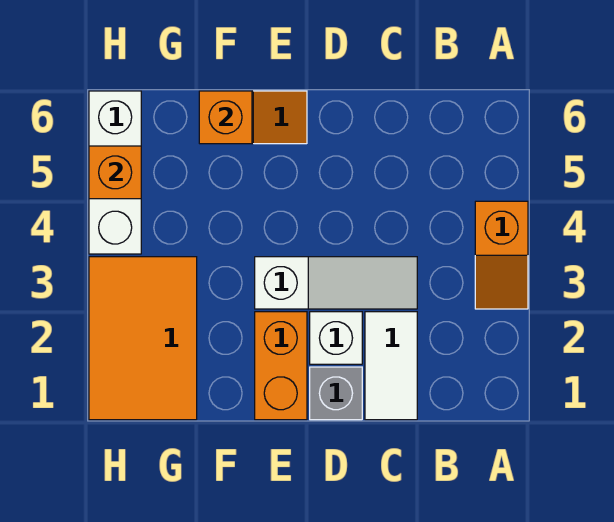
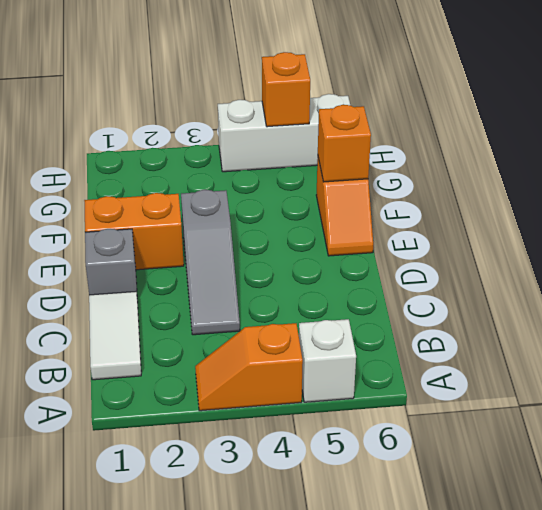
white tile C1:C2 level 1 -> white tile B1:C1 level 1
white slope C3:E3 level 1 top E -> grey slope C3:E3 level 1 top E
white brick D2 level 1 -> white brick A5 level 1
orange tile G1:H3 level 1 -> none

